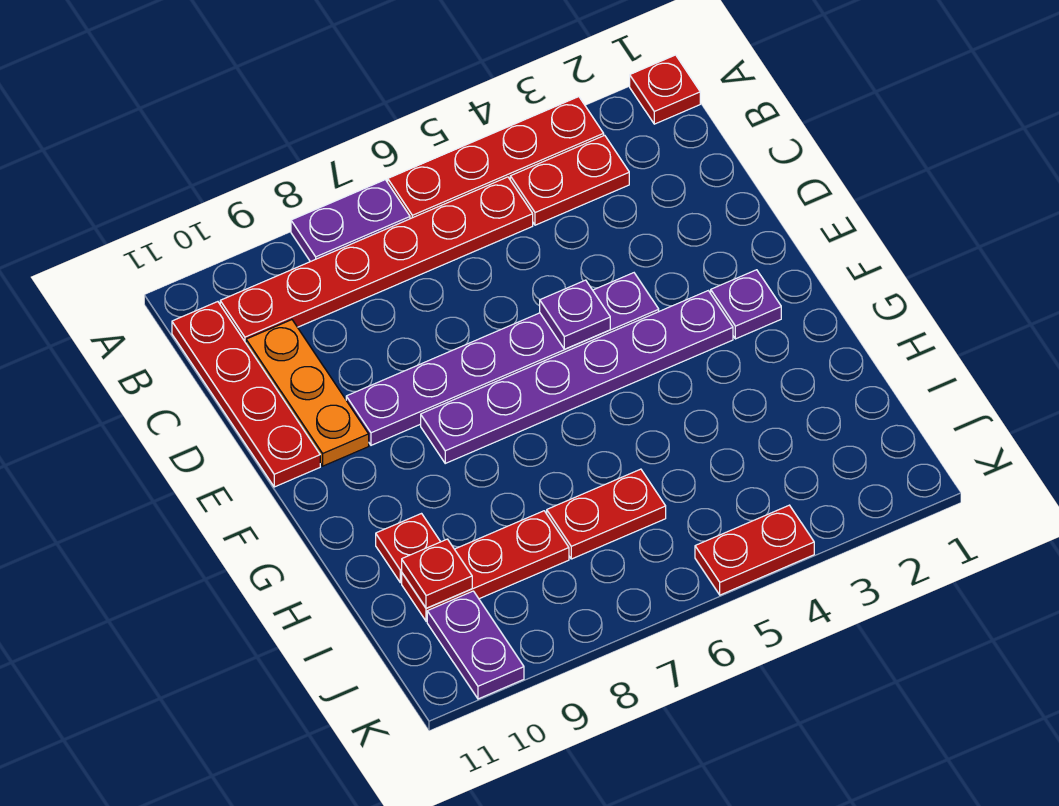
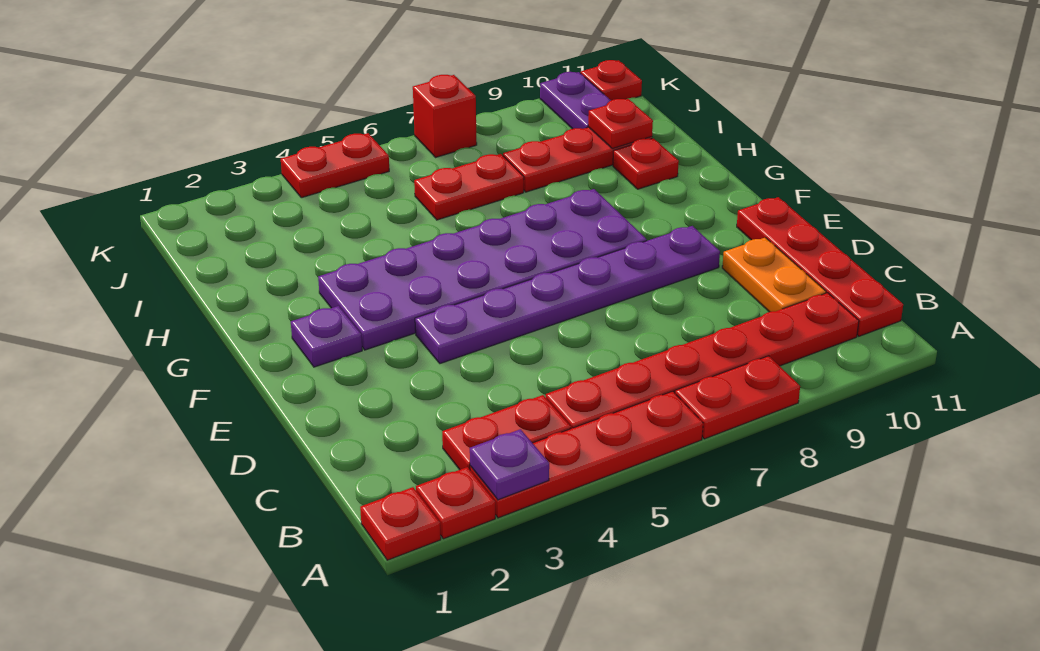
none -> red plate A2 level 1
purple plate A7:A8 level 1 -> red plate A7:A8 level 1
orange plate C10:E10 level 1 -> orange plate C10:D10 level 1
purple plate E5 level 2 -> purple plate A3 level 2
purple plate F3:F8 level 1 -> purple plate F3:G8 level 1
none -> red brick K7 level 1
none -> red plate K11 level 1

